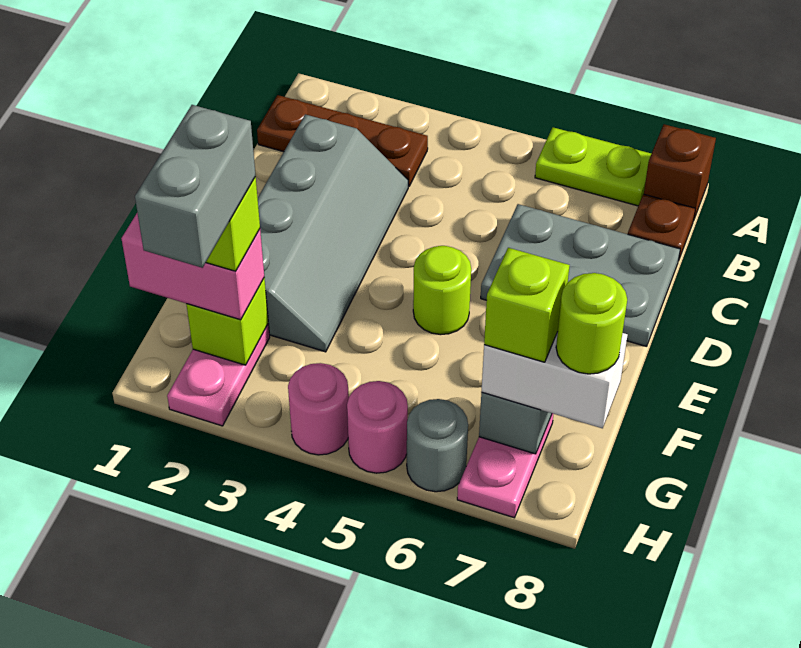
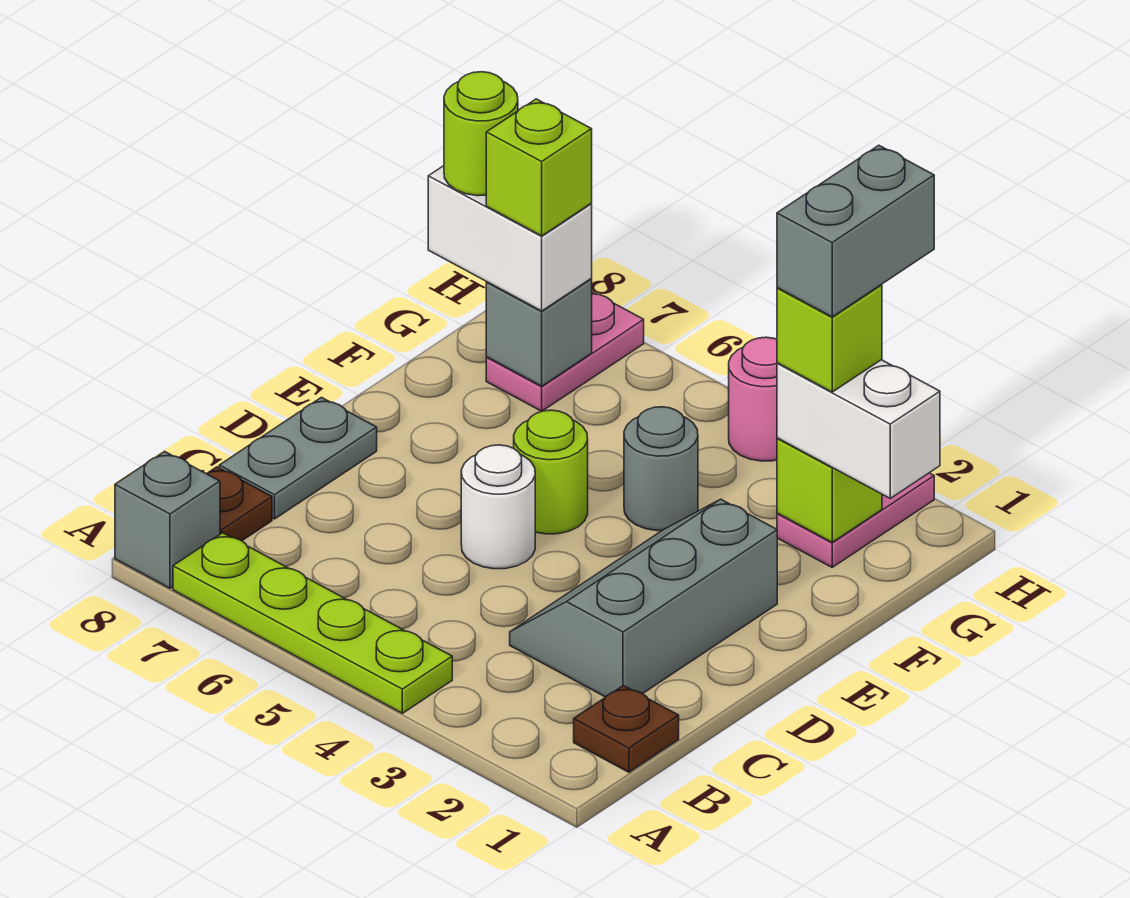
lime plate A6:A7 level 1 -> lime plate A4:A7 level 1
brown brick A8 level 1 -> grey brick A8 level 1
brown plate B1:B3 level 1 -> brown plate B1 level 1
grey slope C2:F3 level 1 top 2 -> grey slope C2:E3 level 1 top 2
grey plate C6:D8 level 1 -> grey plate C8:D8 level 1
none -> white round brick D5 level 1
pink brick G1:G2 level 3 -> white brick G1:G2 level 3
pink round brick H5 level 1 -> none
grey round brick H6 level 1 -> grey round brick F4 level 1

